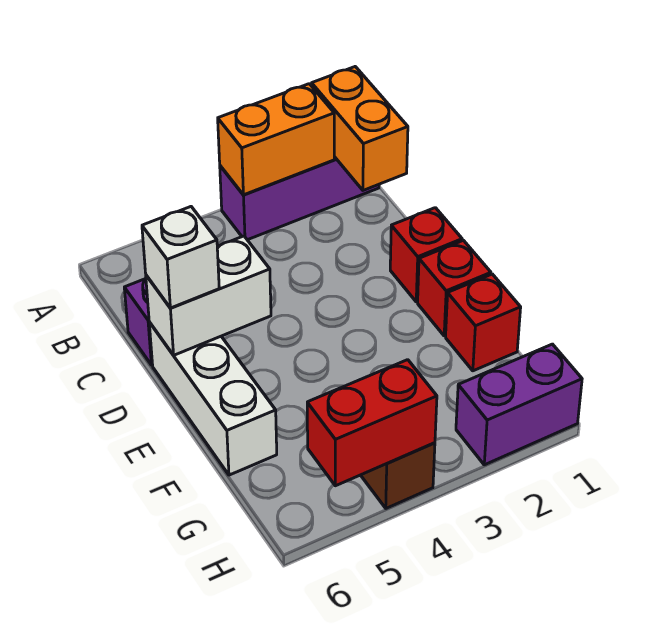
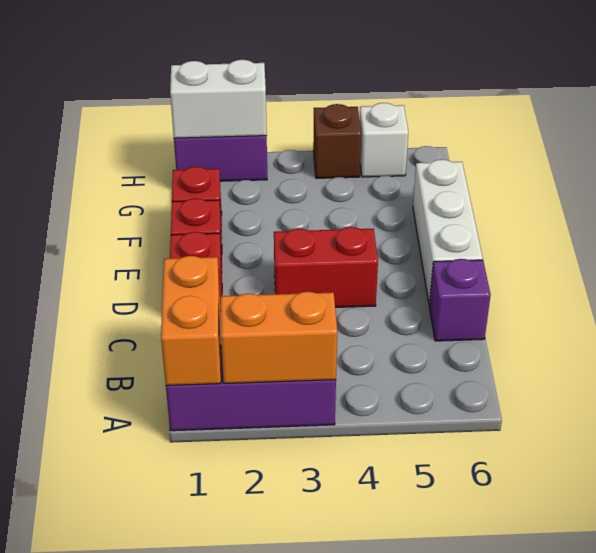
white brick D5:D6 level 2 -> white brick H1:H2 level 2
white brick D6 level 3 -> white brick H5 level 1
red brick H4:H5 level 2 -> red brick D3:D4 level 1

